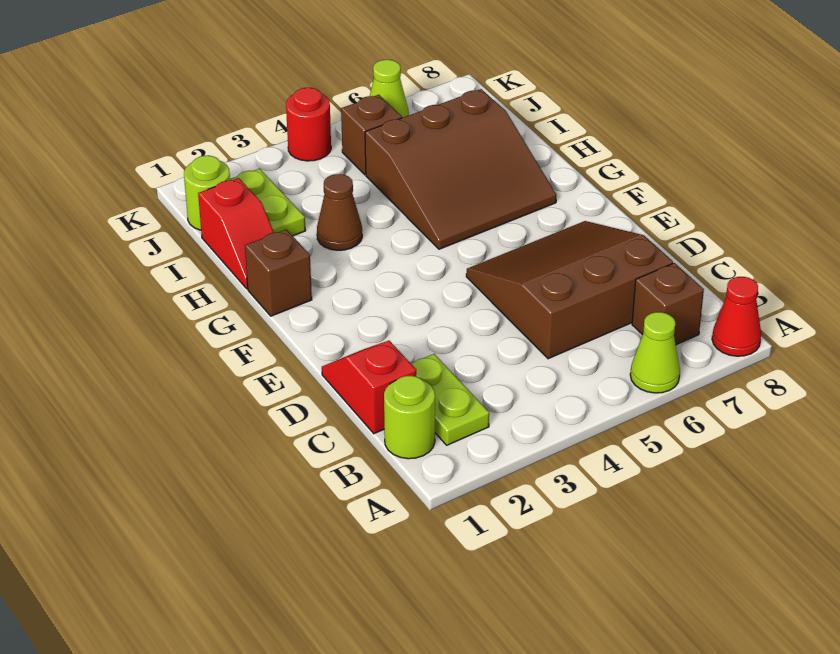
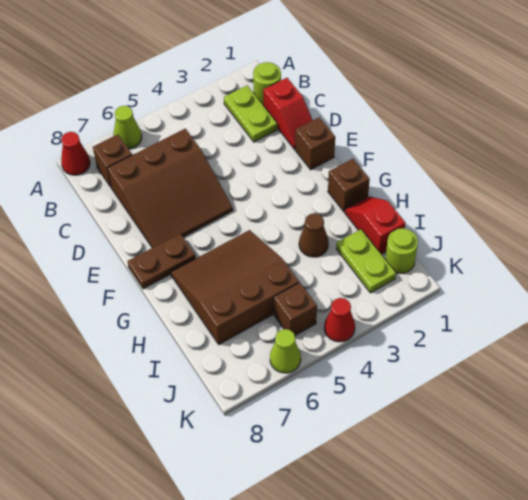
none -> brown brick E1 level 1
none -> brown plate F7:F8 level 1
red round brick K4 level 1 -> red cone K4 level 1

